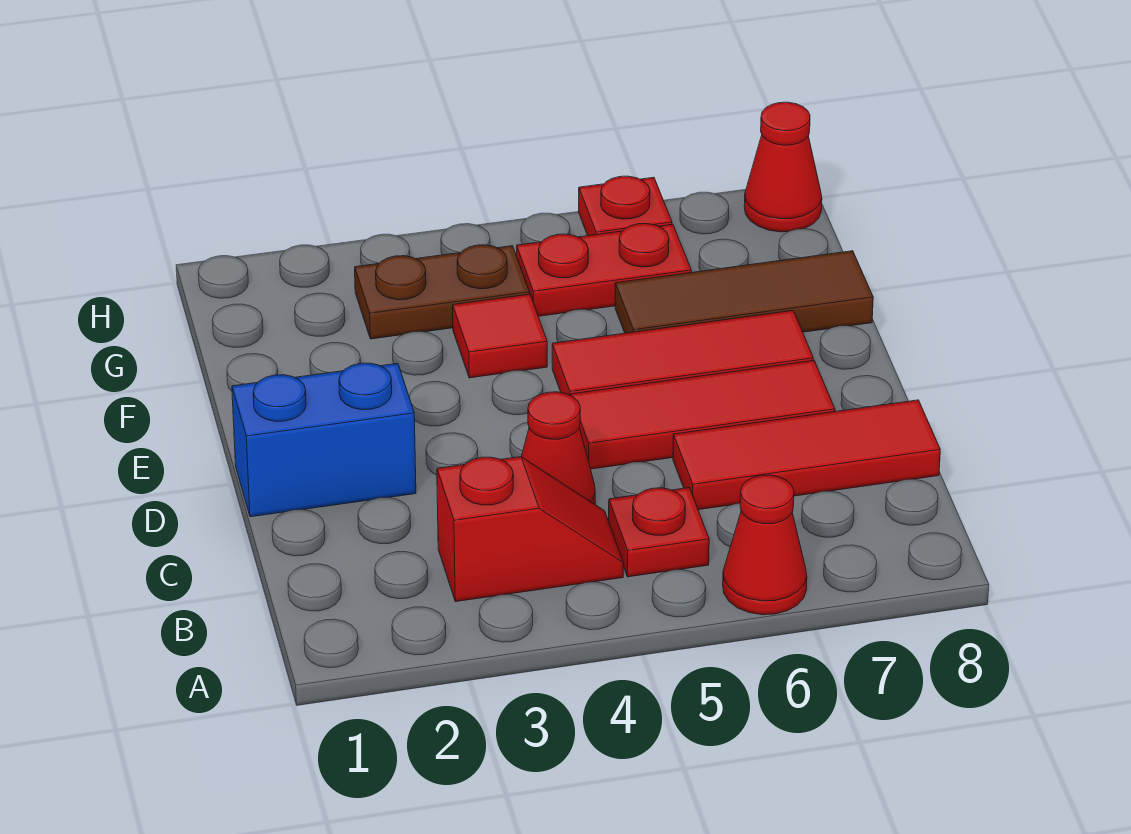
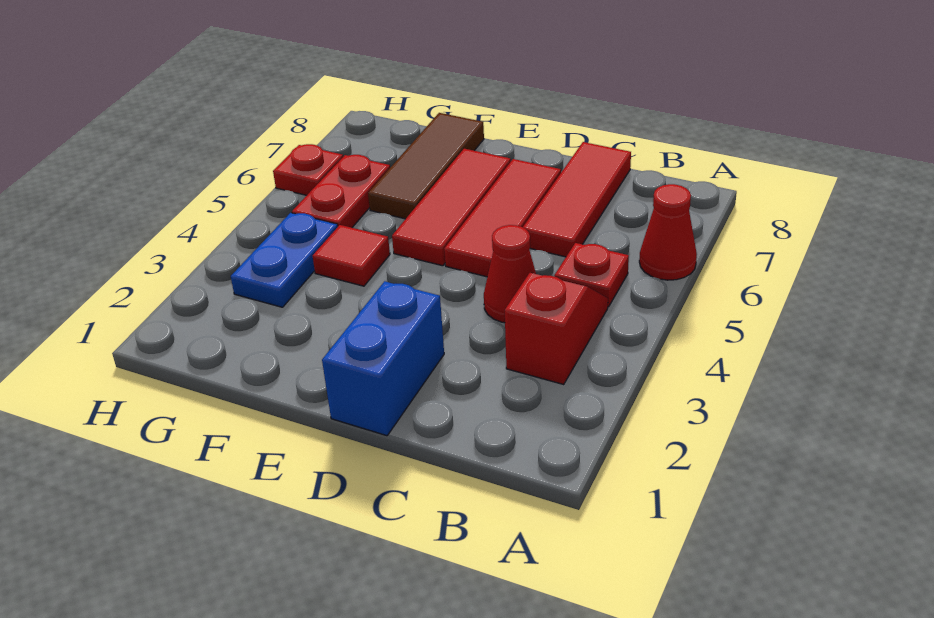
brown plate G3:G4 level 1 -> blue plate G3:G4 level 1
red cone H8 level 1 -> none

